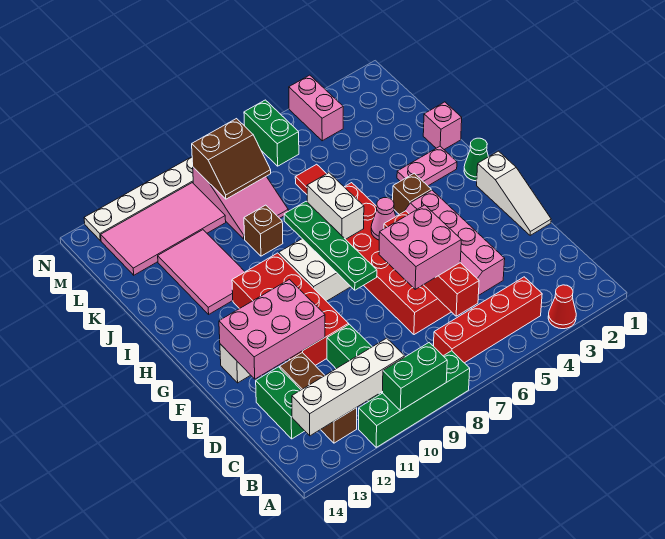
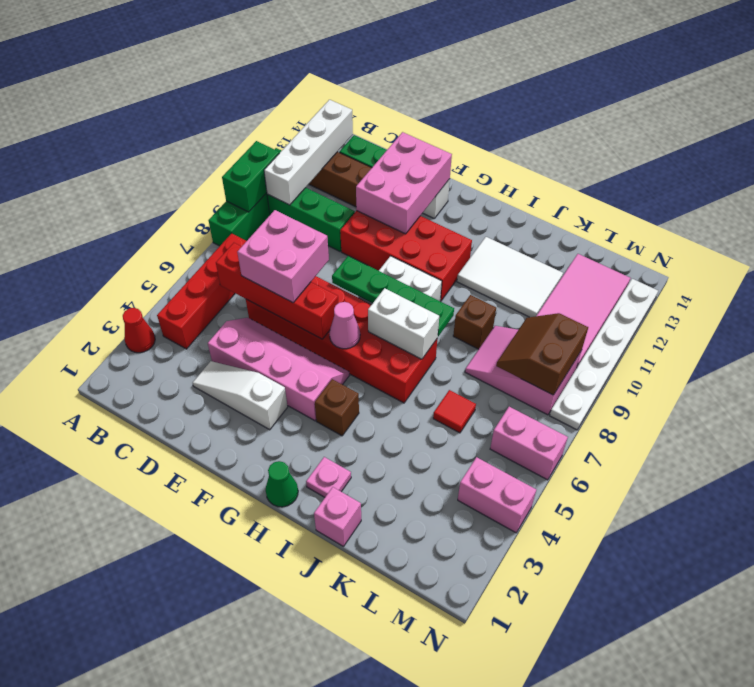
white slope E1:G1 level 1 top G -> white slope D3:F3 level 1 top F
pink plate I2:I3 level 1 -> pink plate I2 level 1
pink tile I11:K12 level 1 -> white tile I11:K12 level 1
green brick M6:N6 level 1 -> pink brick M6:N6 level 1

